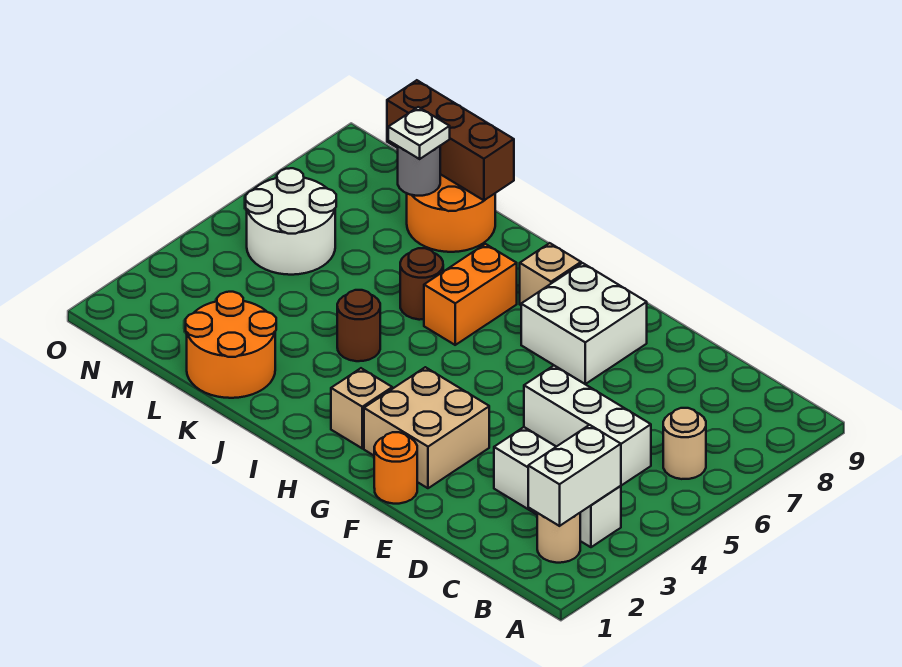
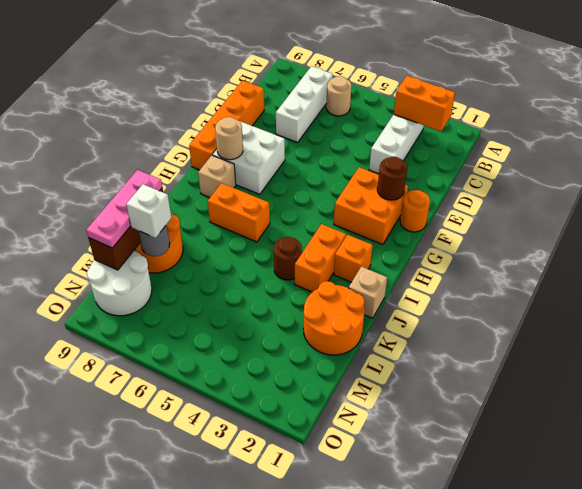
tan round brick B2 level 1 -> tan round brick G8 level 2
white brick B2:B3 level 2 -> orange brick B2:B3 level 2
white brick C5:E5 level 1 -> white brick B7:D7 level 1
none -> orange brick D9:G9 level 1
tan brick F2:G3 level 1 -> orange brick F2:G3 level 1
tan brick H2 level 1 -> tan brick J1 level 1
none -> orange brick I2 level 1
none -> orange brick I3:J3 level 1
brown round brick J6 level 1 -> brown round brick F2 level 2
none -> pink plate K9:M9 level 3
white plate L8 level 3 -> white brick L8 level 3
white round brick M5:N6 level 1 -> white round brick M8:N9 level 1

